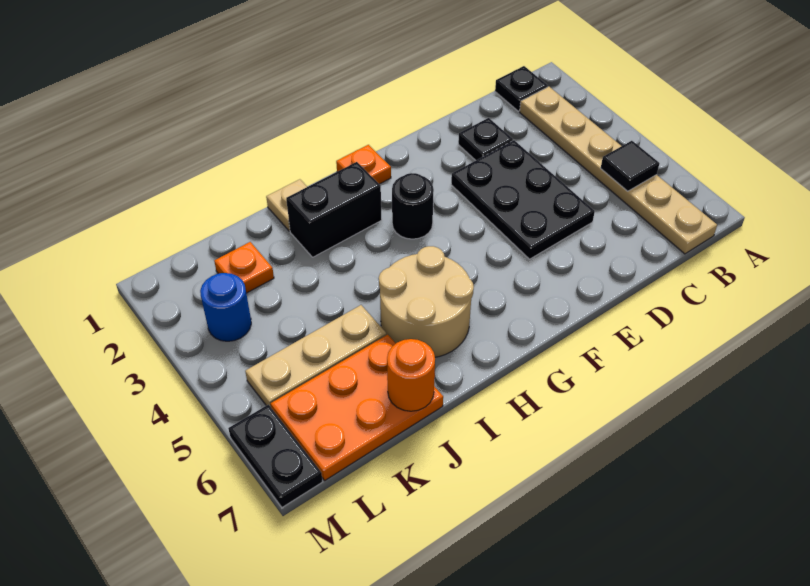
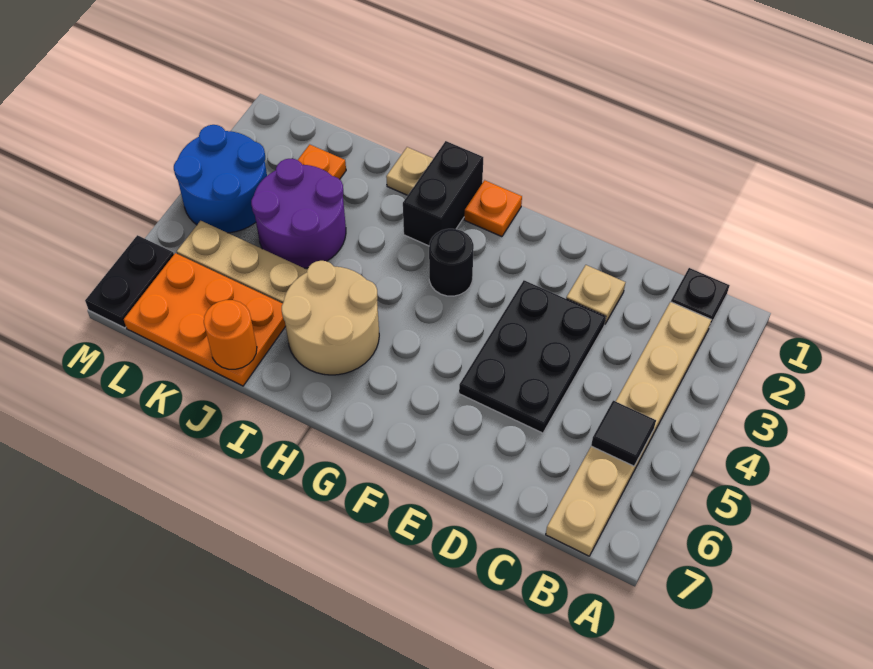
black plate D2 level 1 -> tan plate D2 level 1
black brick H2:I2 level 1 -> black brick H1:H2 level 1
none -> purple round brick J3:K4 level 1
blue round brick L3 level 1 -> blue round brick L3:M4 level 1

